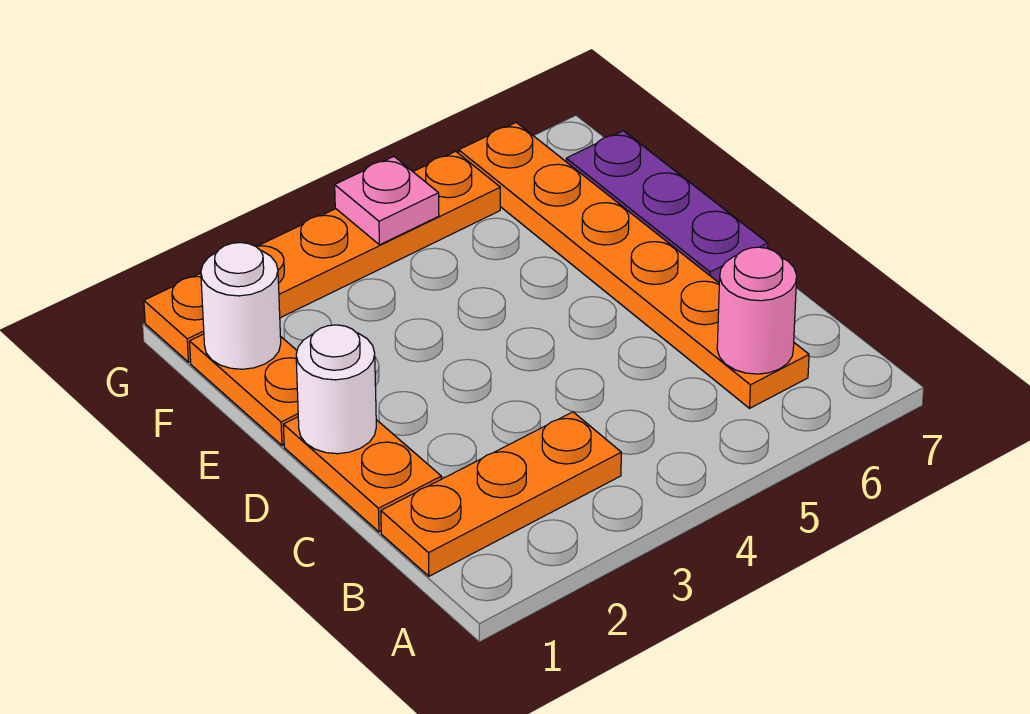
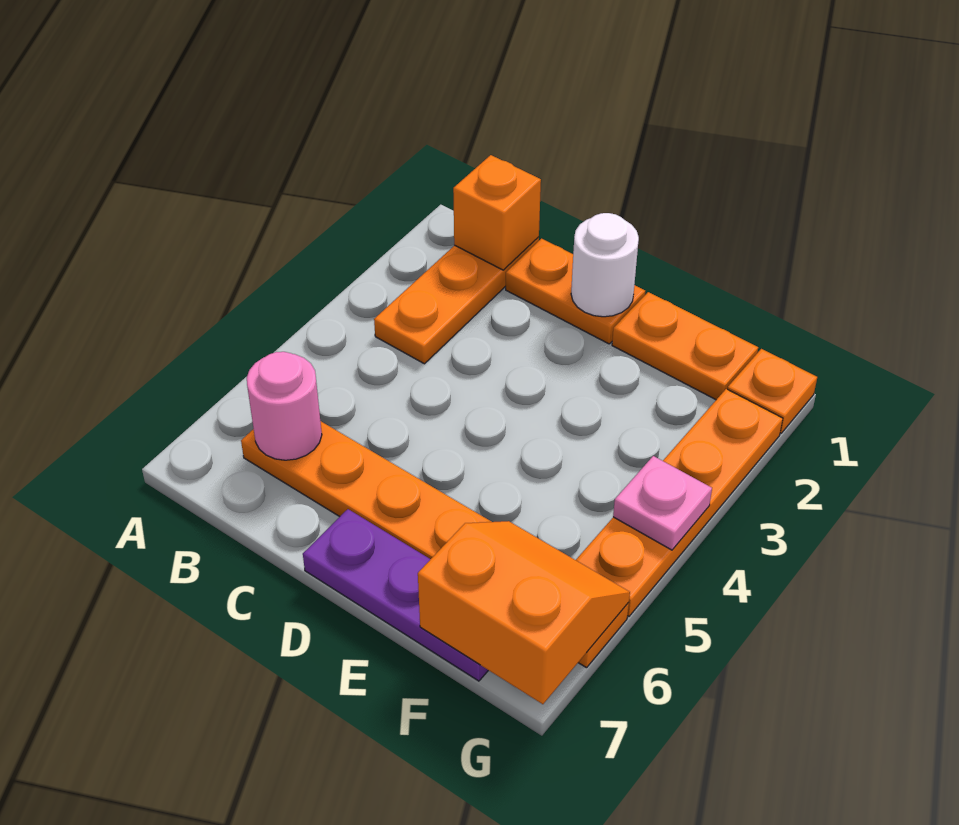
none -> orange brick B1 level 2
white round brick F1 level 2 -> none
none -> orange slope F6:G7 level 2 top 7

